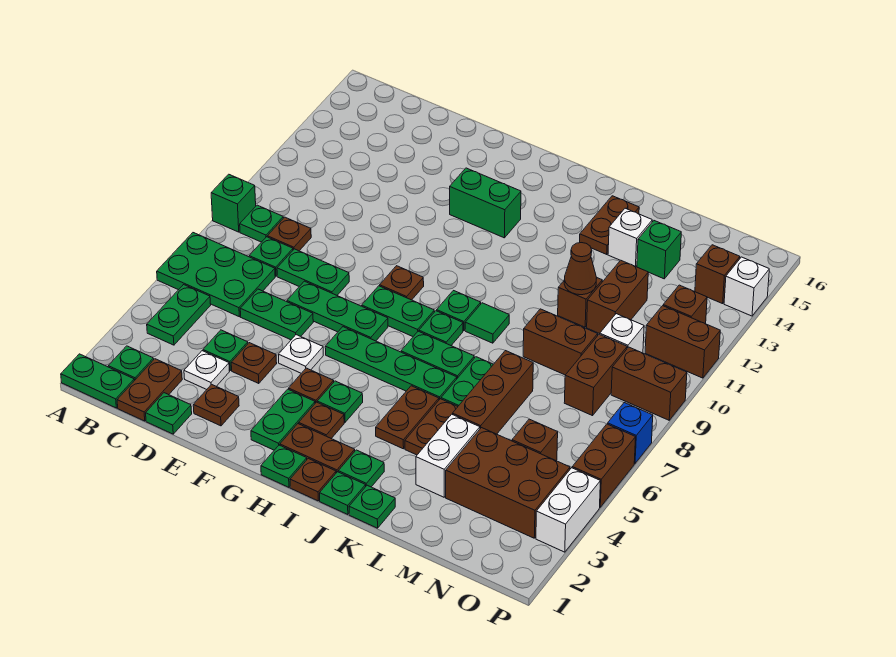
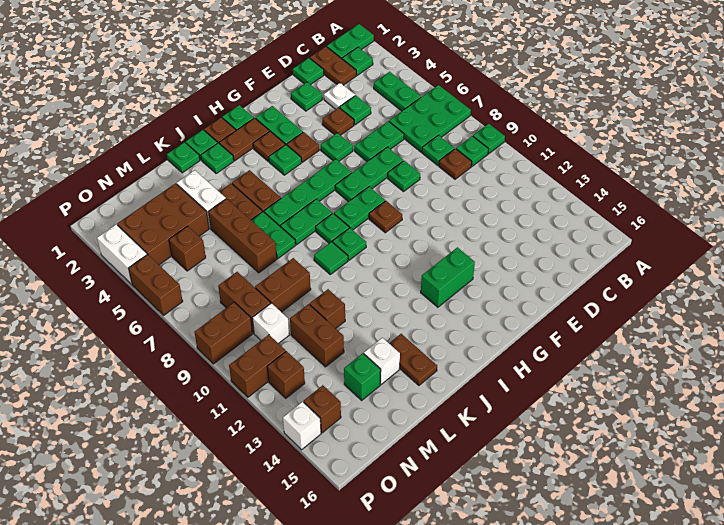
green brick A9 level 1 -> green plate A9 level 1
green plate D8:E8 level 1 -> green plate E8 level 1
brown plate E2 level 1 -> green plate E2 level 1
white plate F5 level 1 -> green plate F5 level 1
brown cone L11 level 2 -> none
blue brick P7 level 1 -> none

